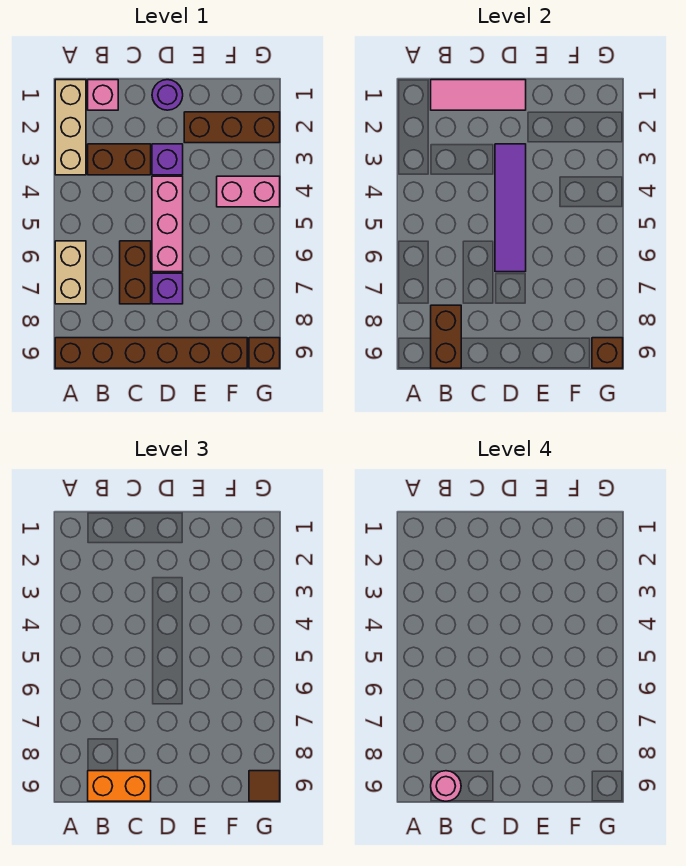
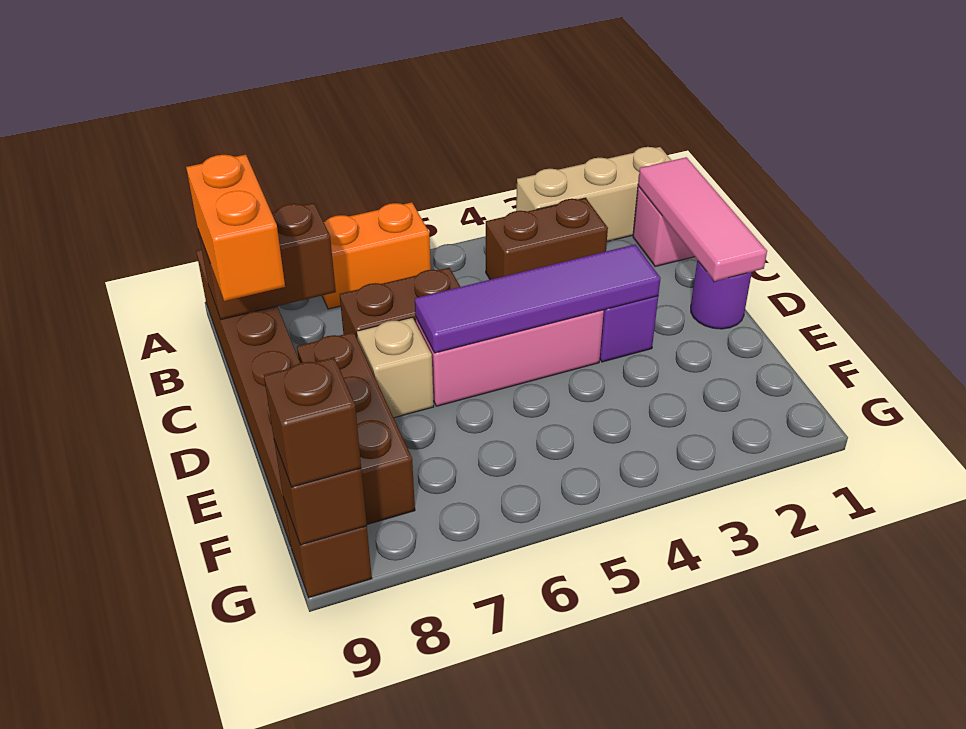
tan brick A6:A7 level 1 -> orange brick A6:A7 level 1
brown brick B3:C3 level 1 -> brown brick B3:B4 level 1
pink round brick B9 level 4 -> none
purple brick D7 level 1 -> tan brick D7 level 1
brown brick E2:G2 level 1 -> brown brick D8:F8 level 1
pink brick F4:G4 level 1 -> none
brown tile G9 level 3 -> brown brick G9 level 3

